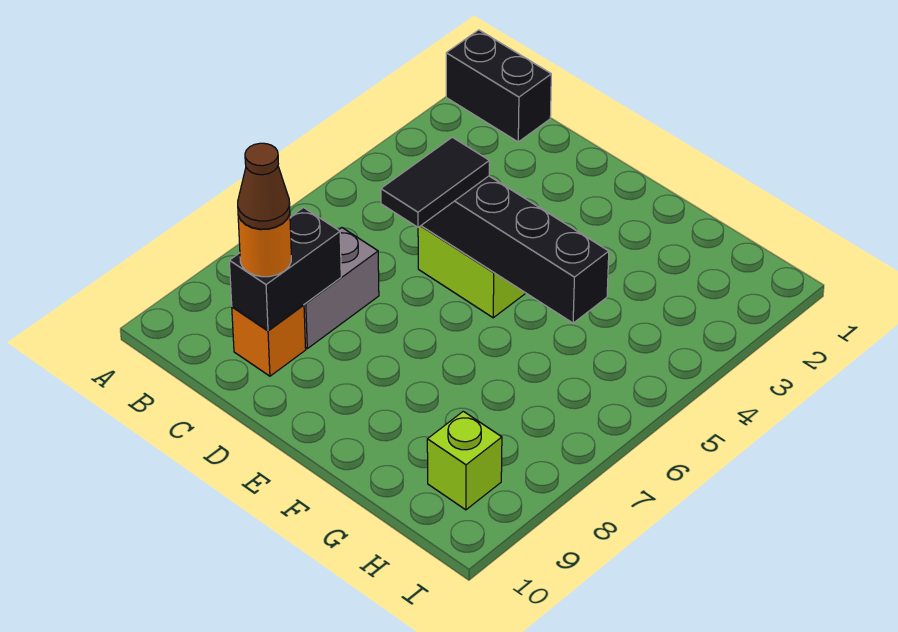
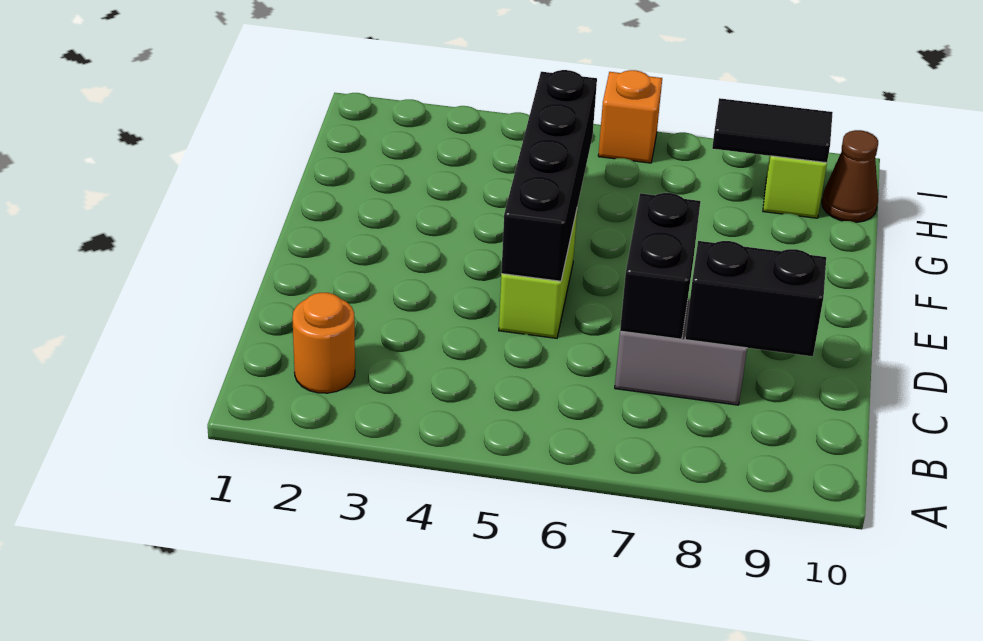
black brick A1:B1 level 1 -> black brick C7:D7 level 2
orange brick C9 level 1 -> orange brick I6 level 1
orange round brick C9 level 3 -> orange round brick B2 level 1
brown cone C9 level 4 -> brown cone H10 level 1
black tile D5:D6 level 3 -> black tile H8:H9 level 2

